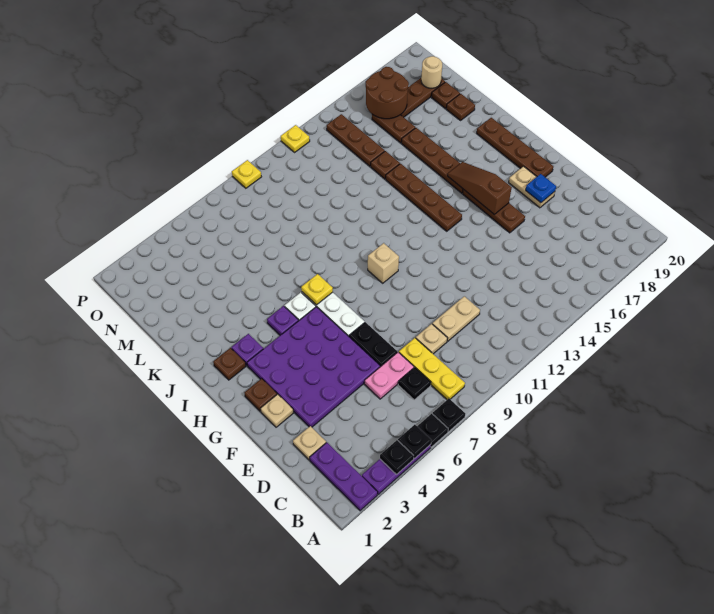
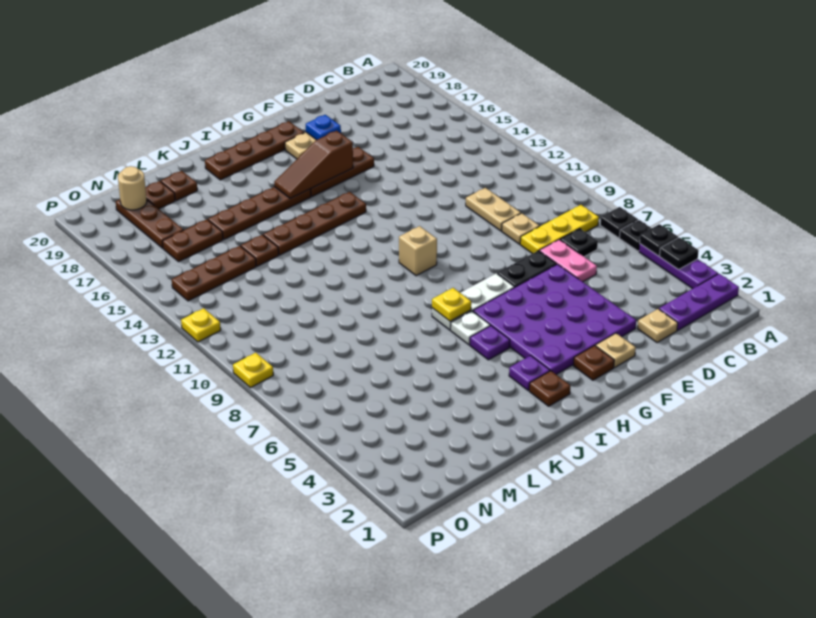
brown round brick N16:O17 level 2 -> none

